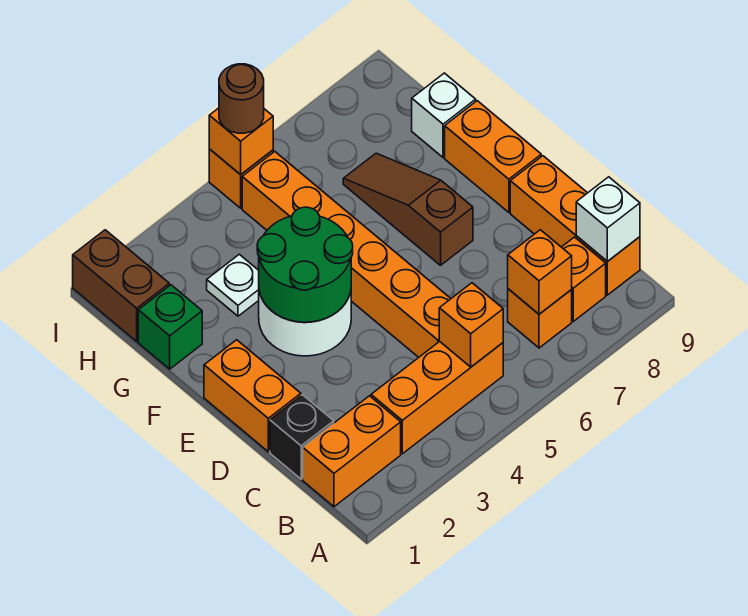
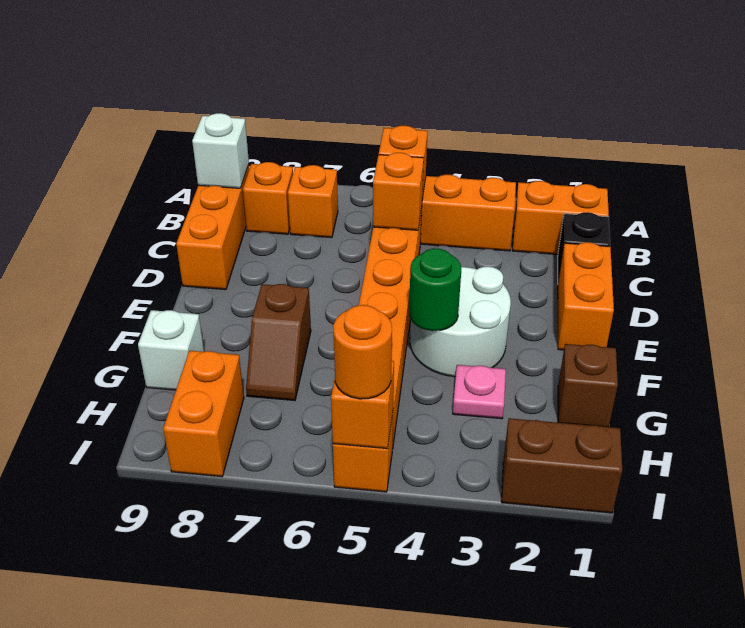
orange brick B7 level 2 -> orange brick C5 level 2
green round brick E3:F4 level 2 -> green round brick F4 level 2
brown slope E7:G7 level 1 top E -> brown slope F7:G7 level 1 top F
orange brick E9:F9 level 1 -> orange brick H8:I8 level 1
green brick G1 level 1 -> brown brick G1 level 1
white plate G3 level 1 -> pink plate G3 level 1
brown brick H1:I1 level 1 -> brown brick I1:I2 level 1
brown round brick I5 level 3 -> orange round brick I5 level 3

